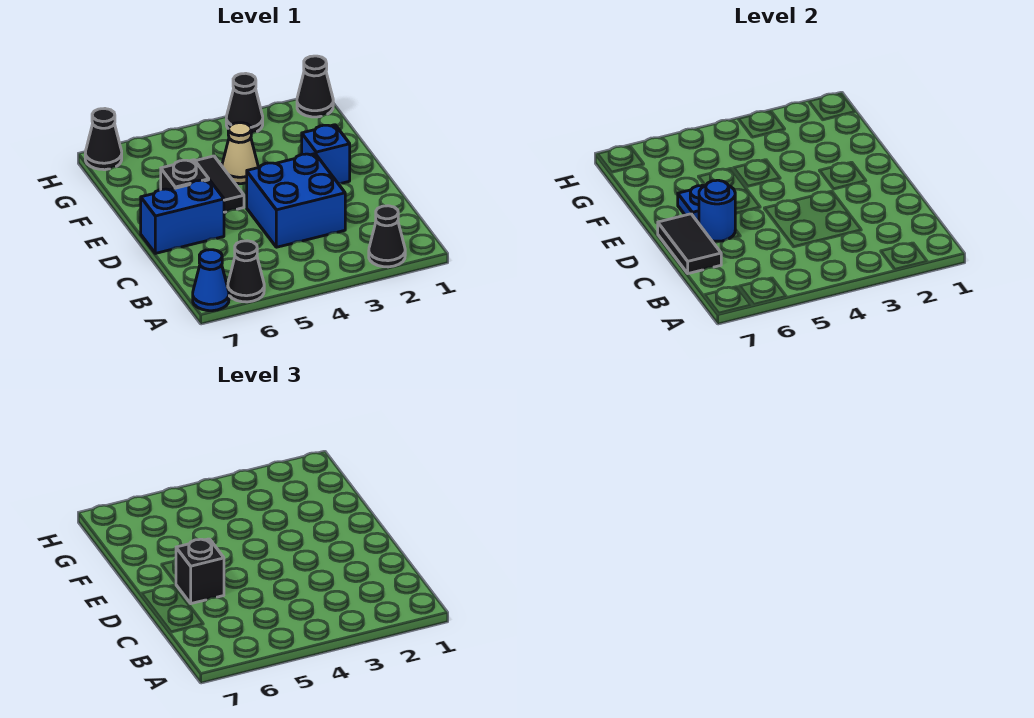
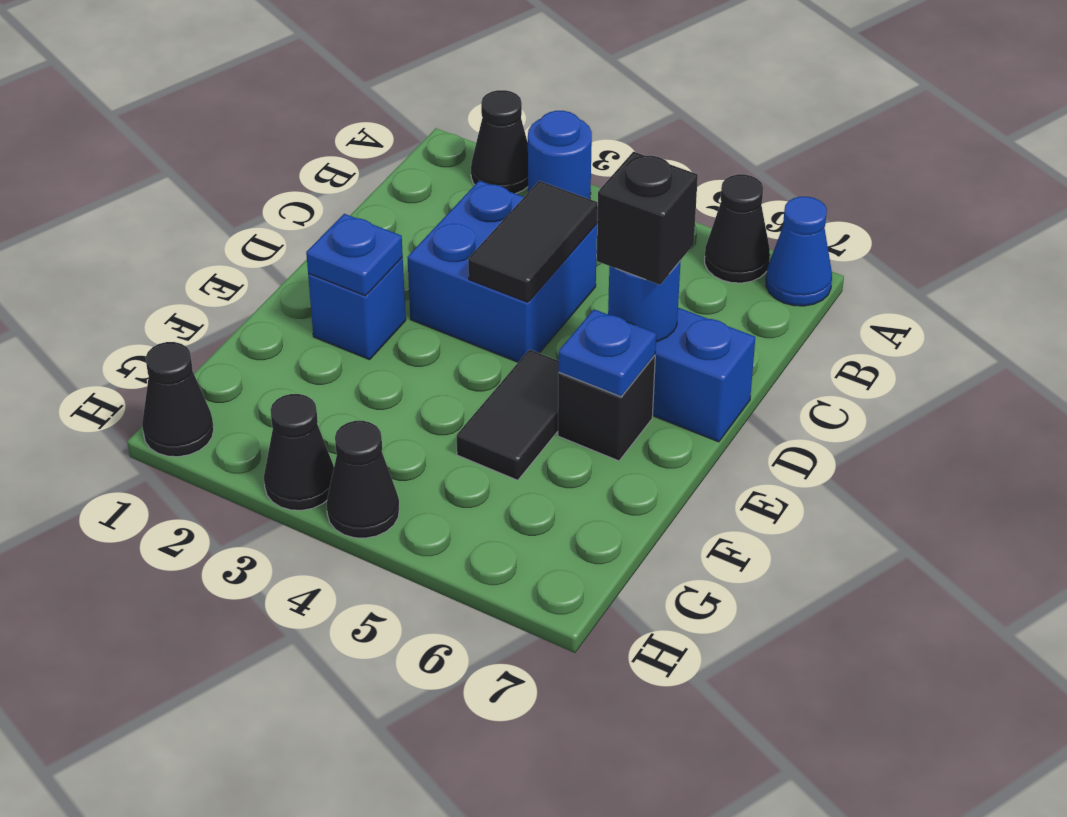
none -> blue round brick A3 level 1
black tile C7:D7 level 2 -> black tile C4:D4 level 2
none -> blue plate E2 level 2
tan cone F4 level 1 -> none
black cone H7 level 1 -> black cone H4 level 1

